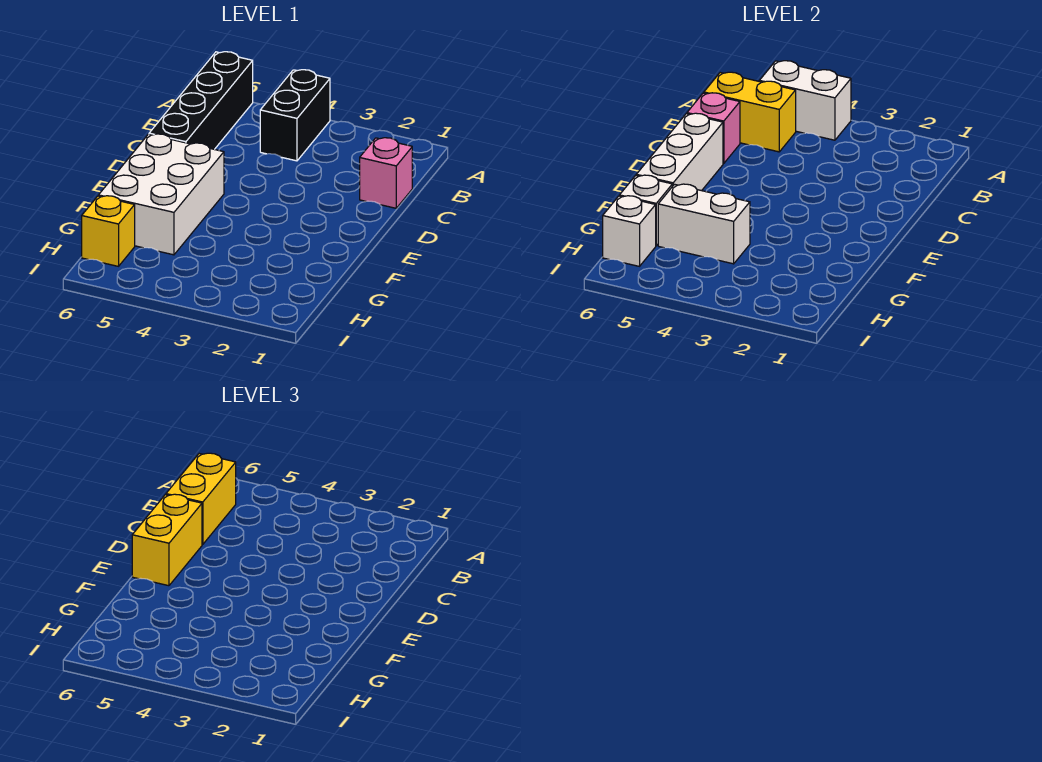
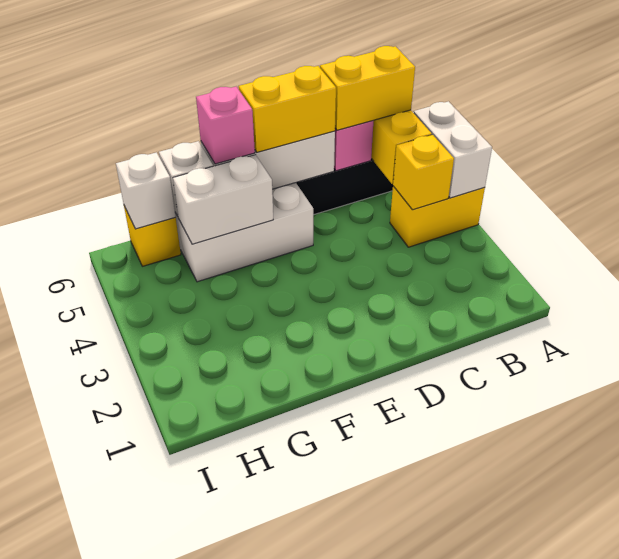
black brick A4:B4 level 1 -> yellow brick A4:B4 level 1
none -> yellow brick B4 level 2
pink brick C1 level 1 -> pink brick F6 level 3
white brick G4:G5 level 2 -> white brick F5:G5 level 2

